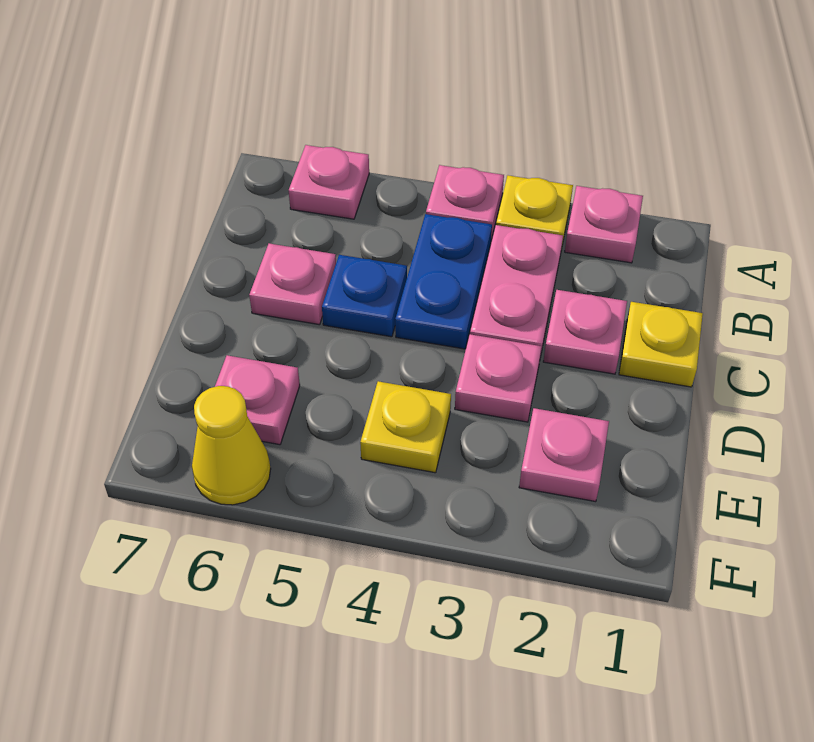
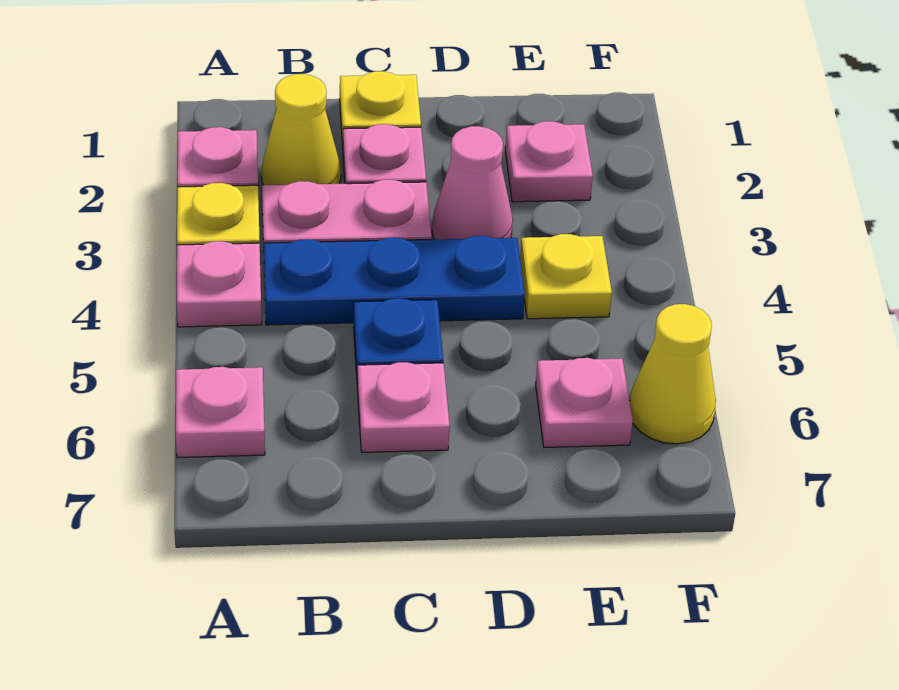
none -> yellow cone B2 level 1
blue plate B4:C4 level 1 -> blue plate B4:D4 level 1
pink plate D3 level 1 -> pink cone D3 level 1

